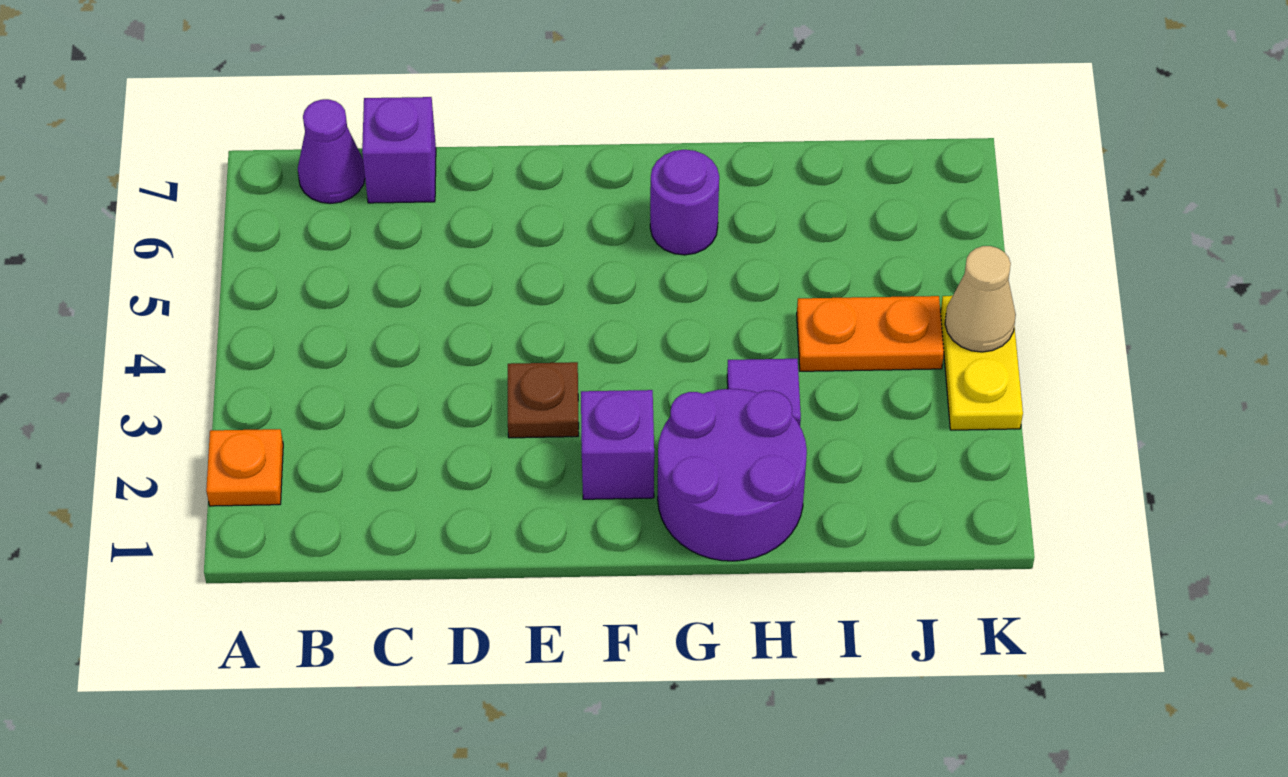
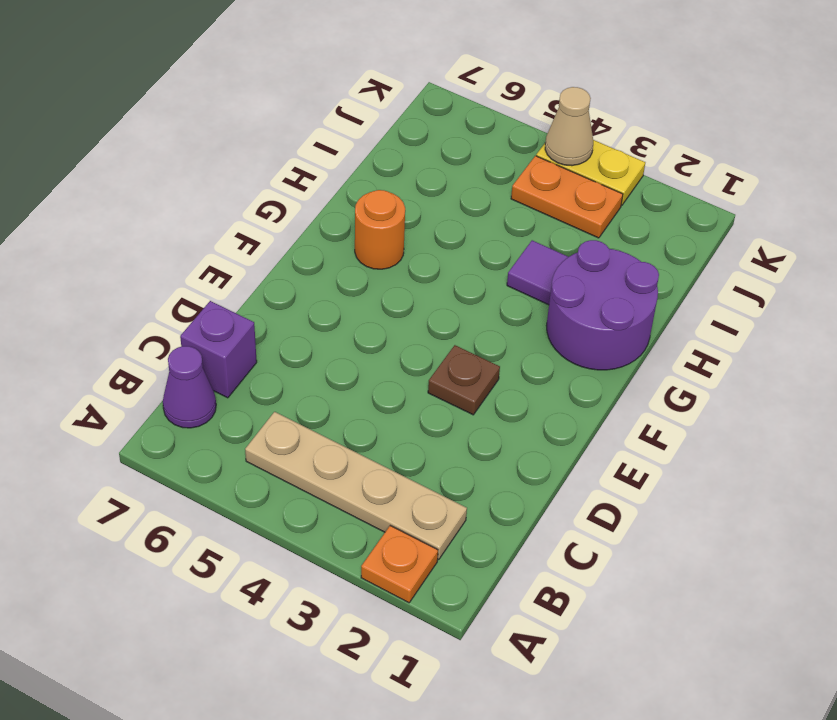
none -> tan plate B2:B5 level 1
purple brick F2 level 1 -> none
purple round brick G6 level 1 -> orange round brick G6 level 1
orange plate I4:J4 level 1 -> orange plate J3:J4 level 1

